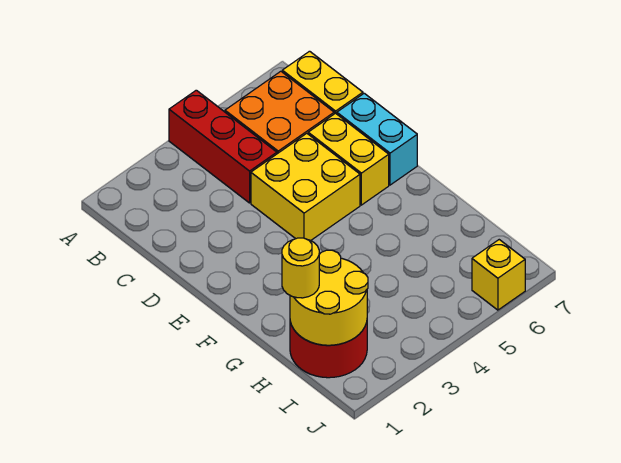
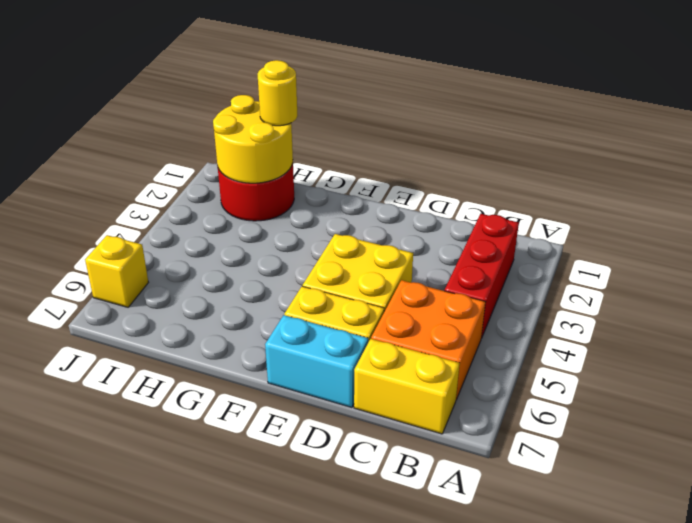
red brick A4:C4 level 1 -> red brick B2:B4 level 1

